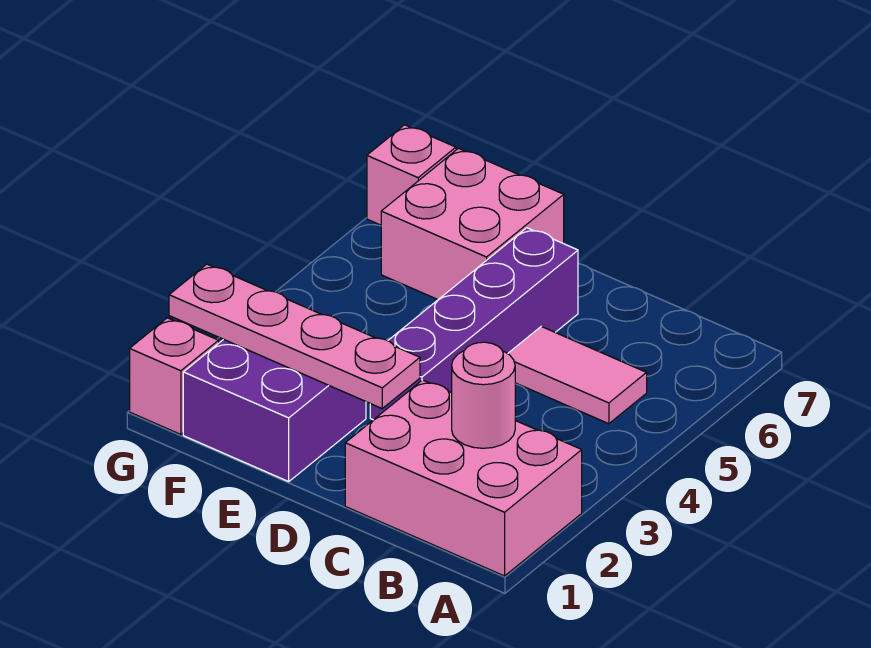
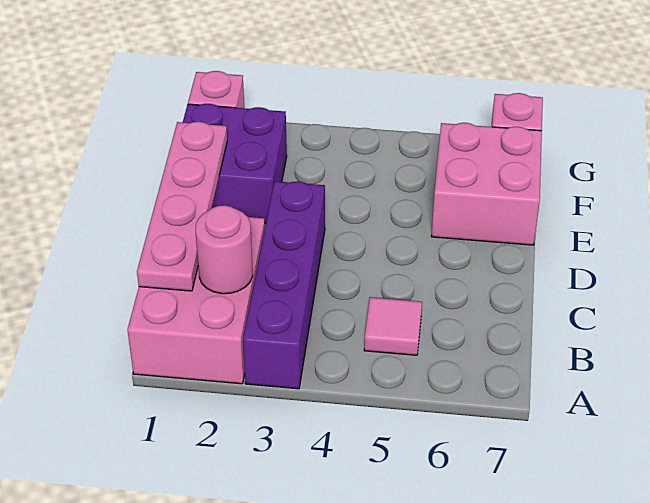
pink tile B5:C5 level 1 -> pink tile B5 level 1
pink plate D2:G2 level 2 -> pink plate B1:E1 level 2
purple brick D3:D6 level 1 -> purple brick A3:D3 level 1

